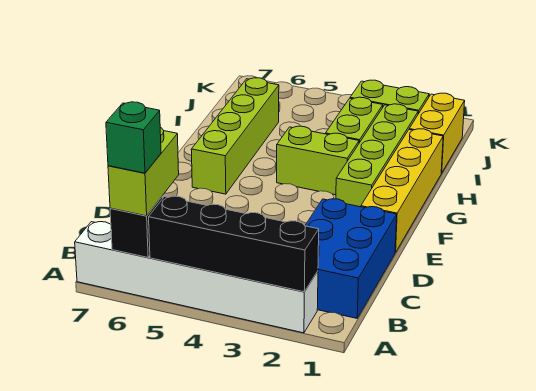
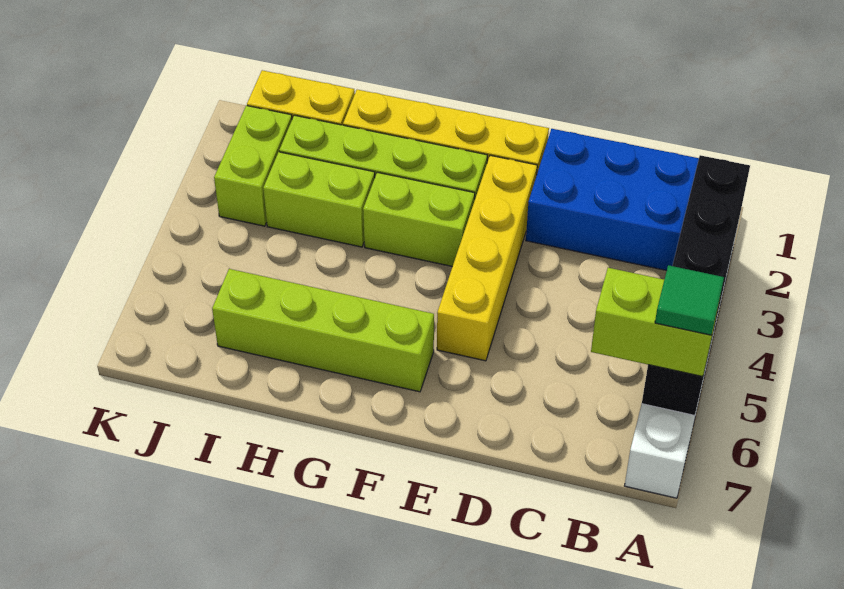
green brick A6 level 4 -> green tile A6 level 4
none -> yellow brick E2:E5 level 1
lime brick G3:G4 level 1 -> lime brick F3:G3 level 1

